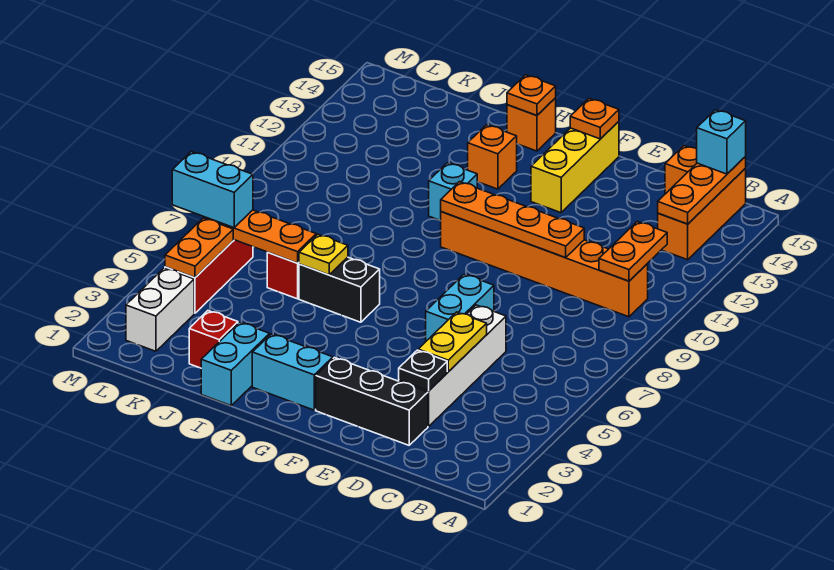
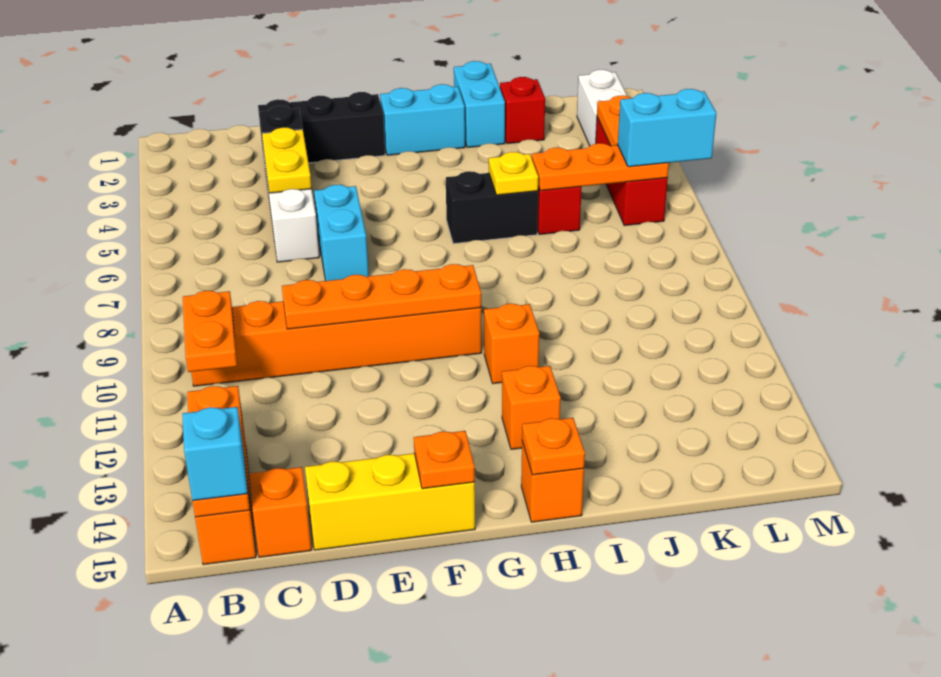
yellow brick F13:F15 level 1 -> yellow brick D15:F15 level 1
cyan brick H11 level 1 -> orange brick H11 level 1

